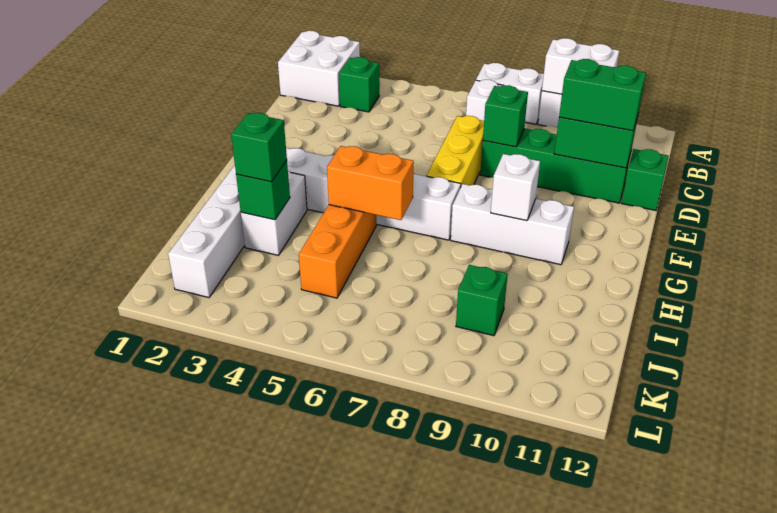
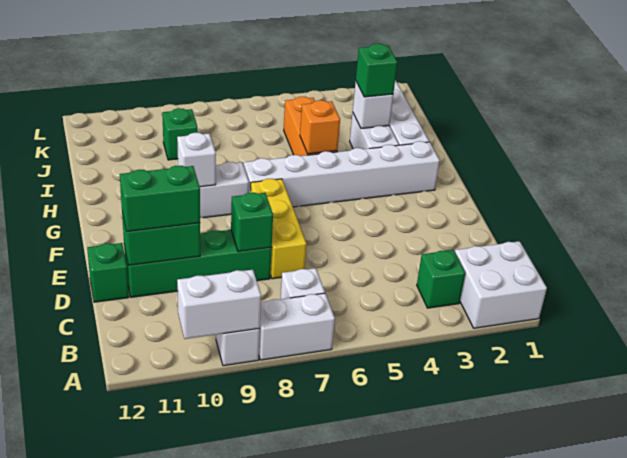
orange brick H5:H6 level 2 -> orange brick H5 level 2
green brick I3 level 2 -> white brick I3 level 2

